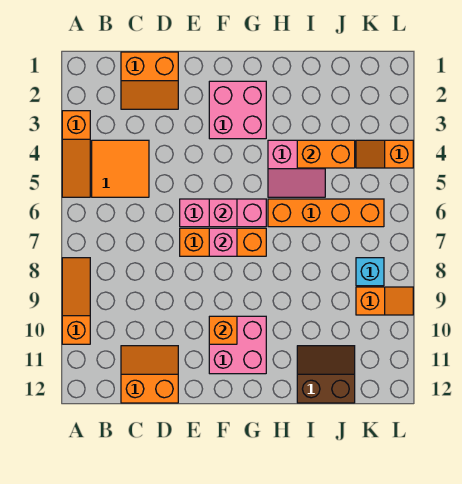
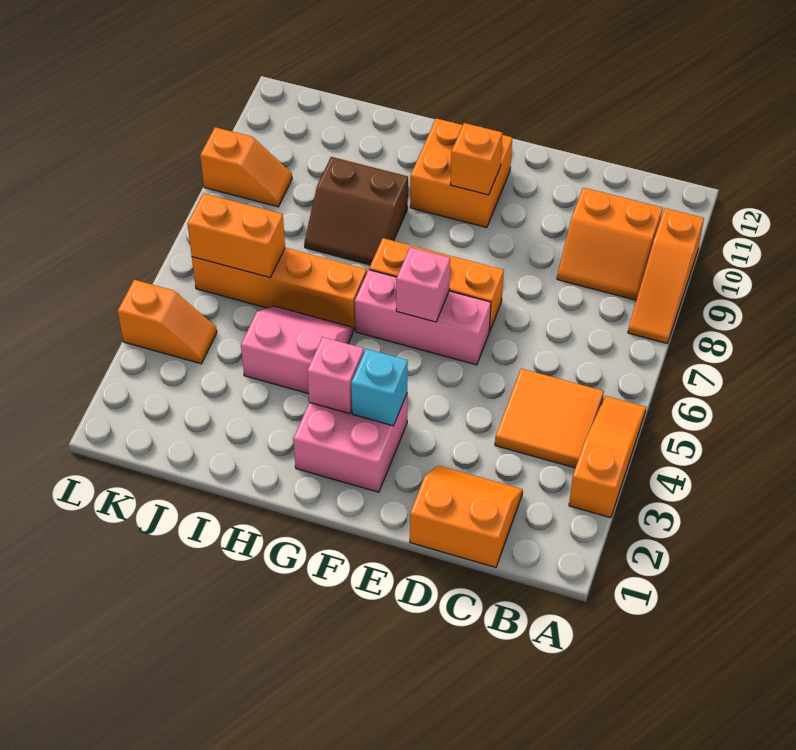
orange slope C11:D12 level 1 top 12 -> orange slope B9:C10 level 1 top 10
pink brick F7 level 2 -> pink brick G3 level 2
pink brick F10:G11 level 1 -> orange brick F10:G11 level 1
orange brick I4:J4 level 2 -> orange brick J6:K6 level 2
brown slope I11:J12 level 1 top 12 -> brown slope H8:I9 level 1 top 9
cyan brick K8 level 1 -> cyan brick F3 level 2
orange slope K9:L9 level 1 top K -> orange slope K9:L9 level 1 top L

